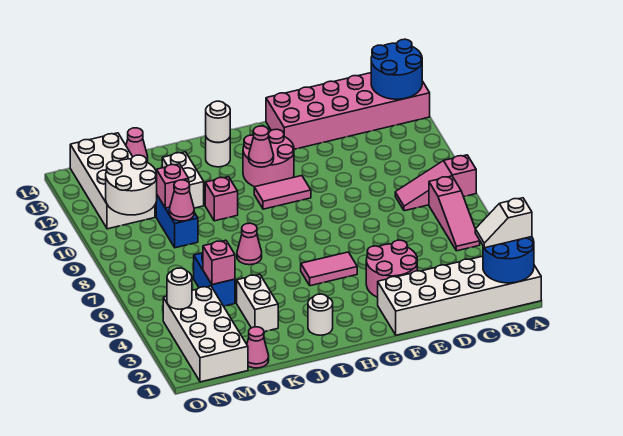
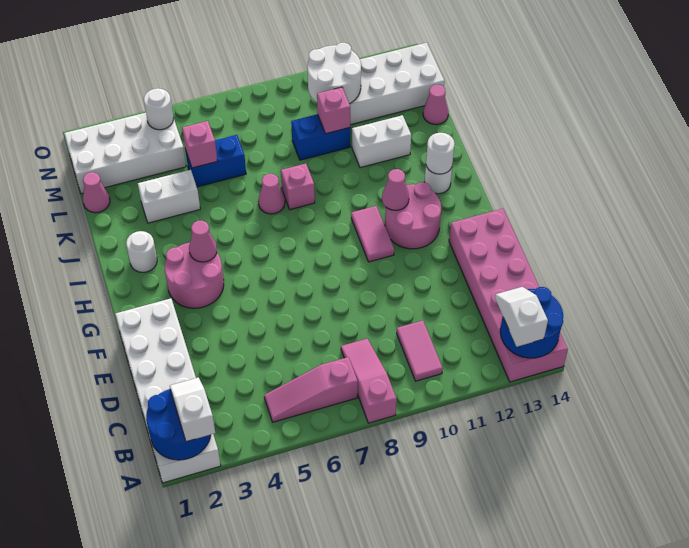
none -> white slope A13:B13 level 3 top A
pink round brick E3:F4 level 1 -> pink round brick G3:H4 level 1
pink tile G5:H5 level 1 -> pink tile B10:C10 level 1
pink brick J10 level 1 -> pink brick J8 level 1
pink cone L9 level 2 -> pink cone H4 level 2

